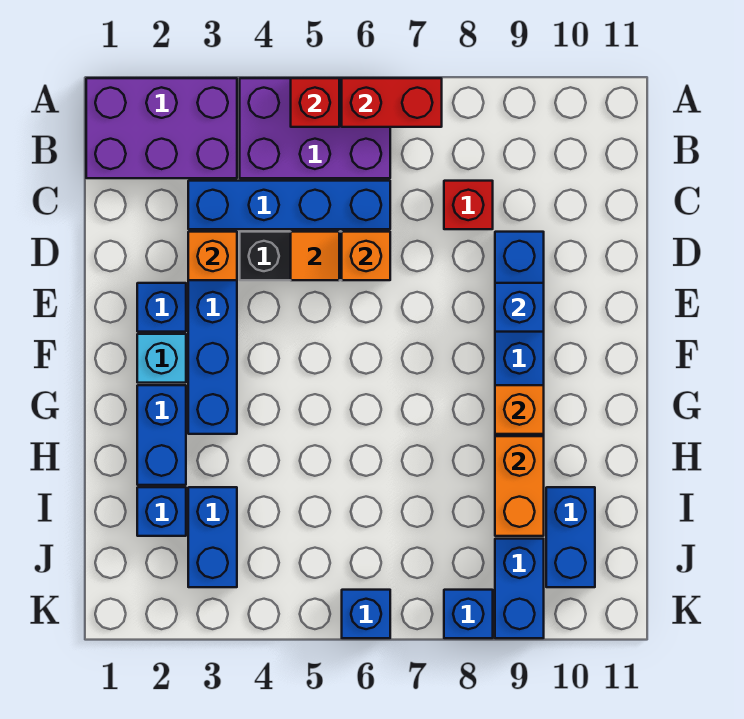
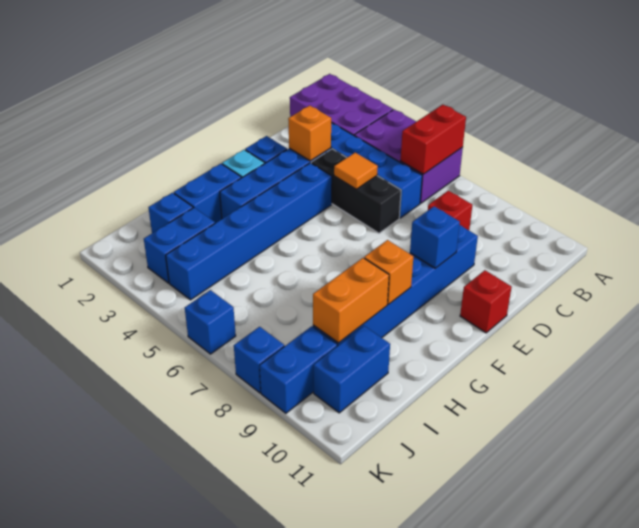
red brick A5 level 2 -> red brick E11 level 1
red brick A6:A7 level 2 -> red brick A6:B6 level 2
orange brick D6 level 2 -> none
none -> blue brick E4:J4 level 1

